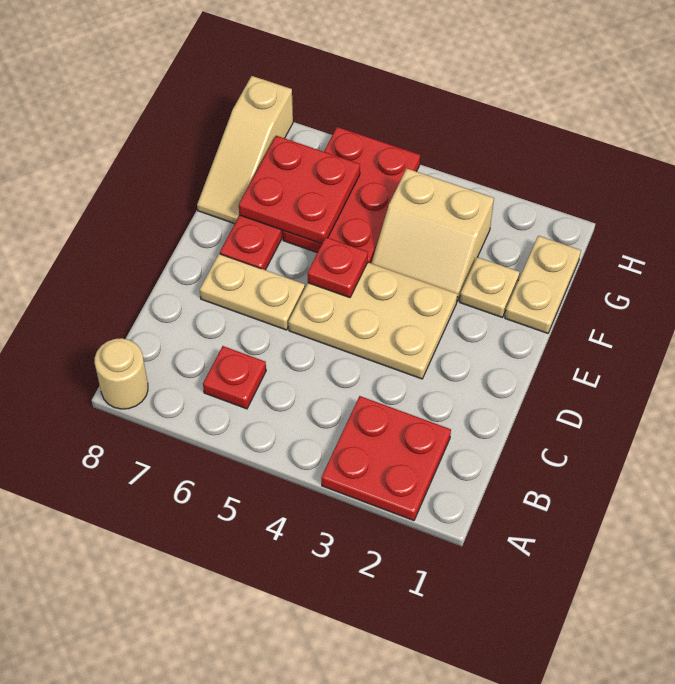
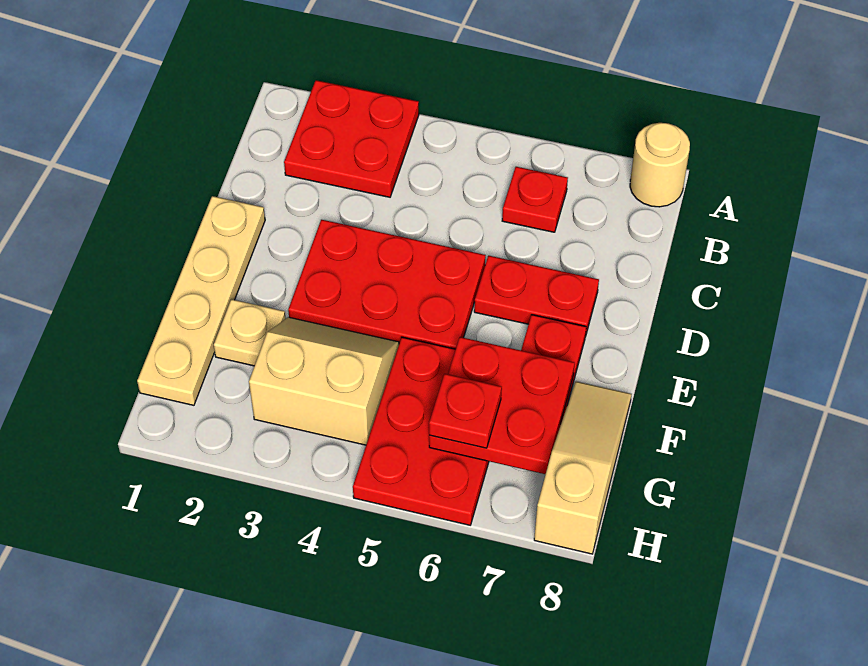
tan plate D3:E5 level 1 -> red plate D3:E5 level 1
tan plate D6:D7 level 1 -> red plate D6:D7 level 1
red plate E5 level 2 -> red plate G6 level 3
tan plate F1:G1 level 1 -> tan plate D1:G1 level 1

